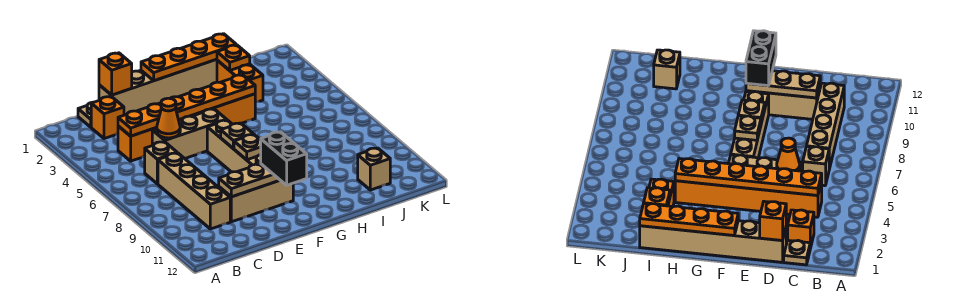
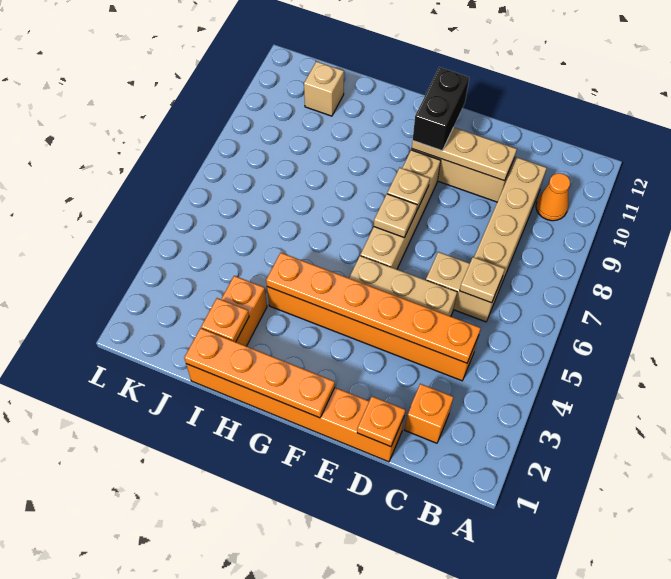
tan plate C1 level 1 -> tan plate C6 level 2
tan brick C6 level 1 -> tan brick C6:D6 level 1
tan brick D1:I1 level 1 -> orange brick D1:I1 level 1
orange brick D1 level 2 -> orange plate D1 level 2
orange cone D5 level 2 -> orange cone B10 level 1

